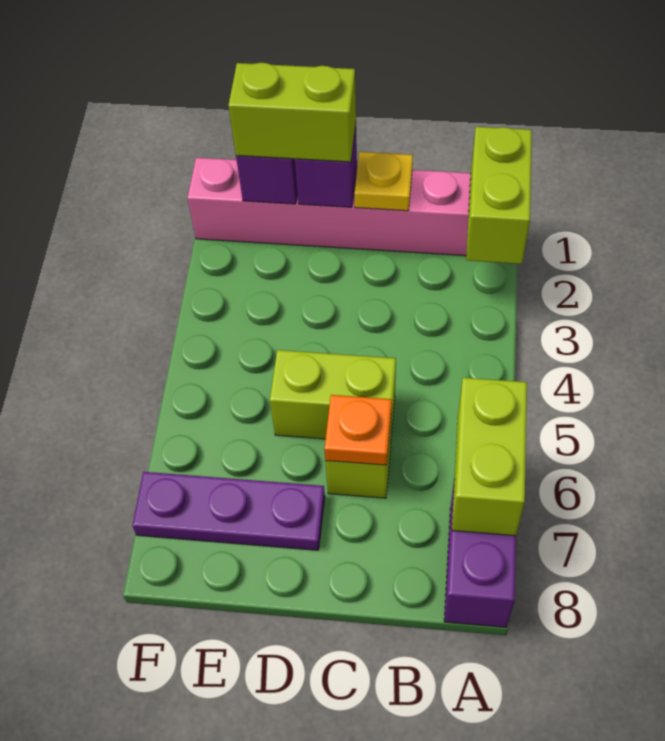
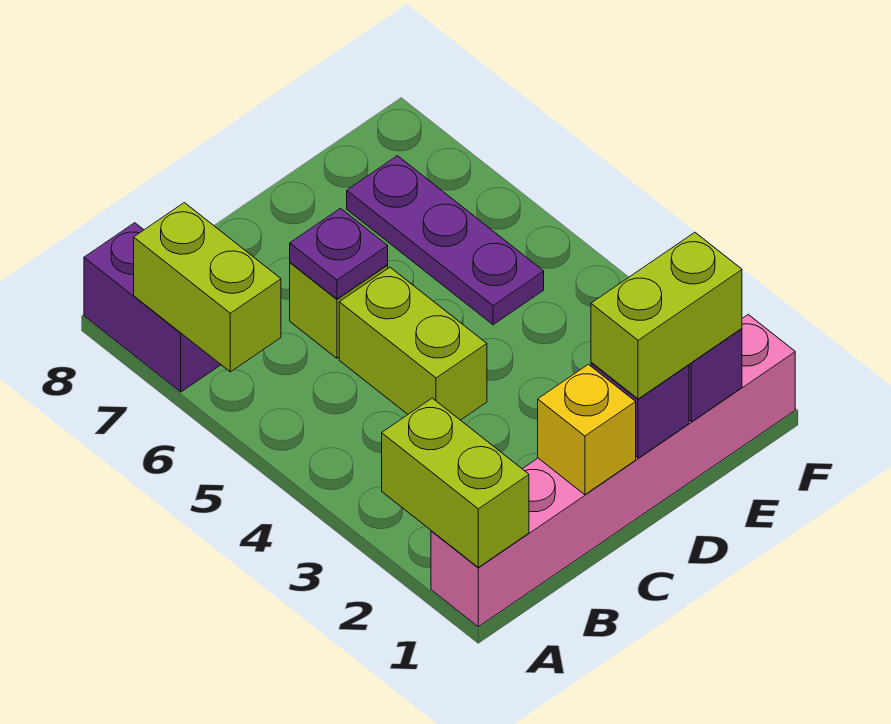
yellow plate C1 level 2 -> yellow brick C1 level 2
lime brick C5:D5 level 1 -> lime brick C4:C5 level 1
orange plate C6 level 2 -> purple plate C6 level 2
purple plate D7:F7 level 1 -> purple plate E5:E7 level 1

